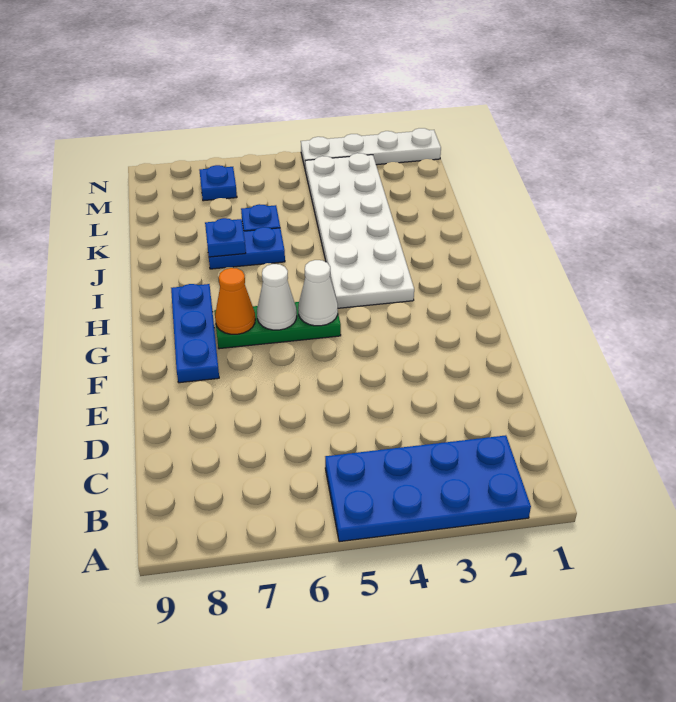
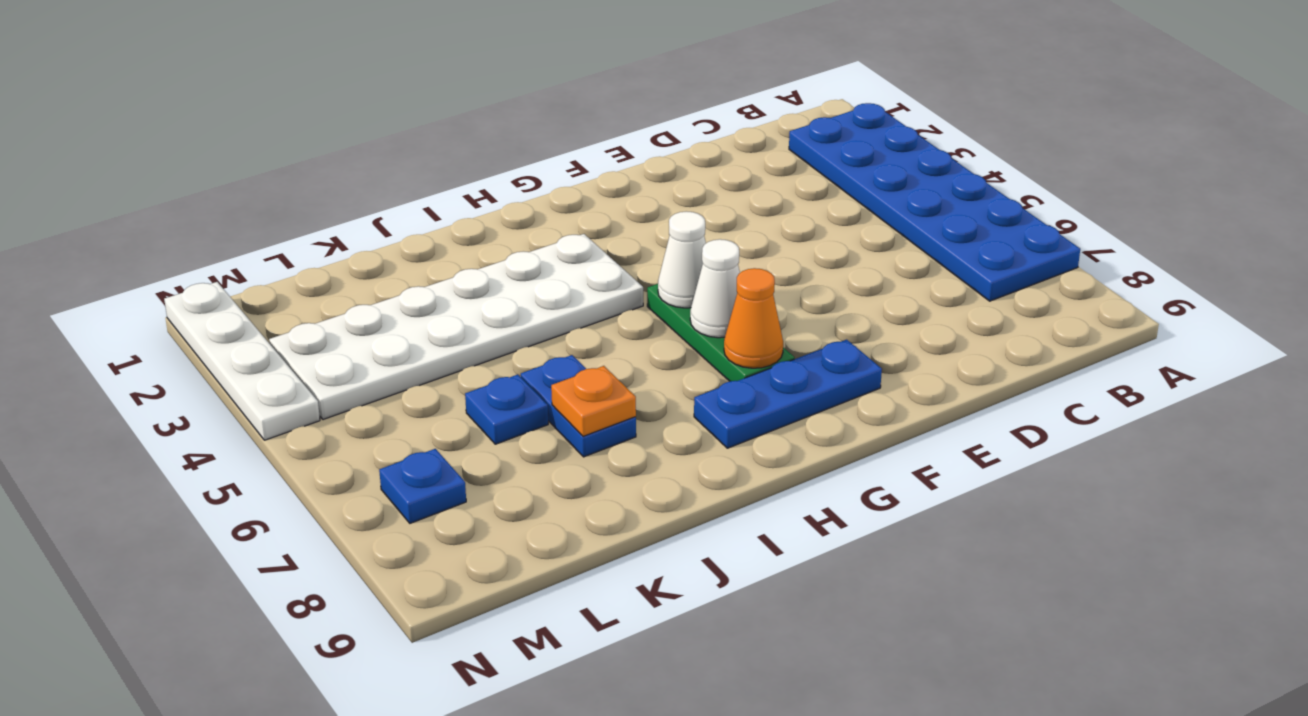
blue plate A2:B5 level 1 -> blue plate A2:B7 level 1
blue plate J7 level 2 -> orange plate J7 level 2

